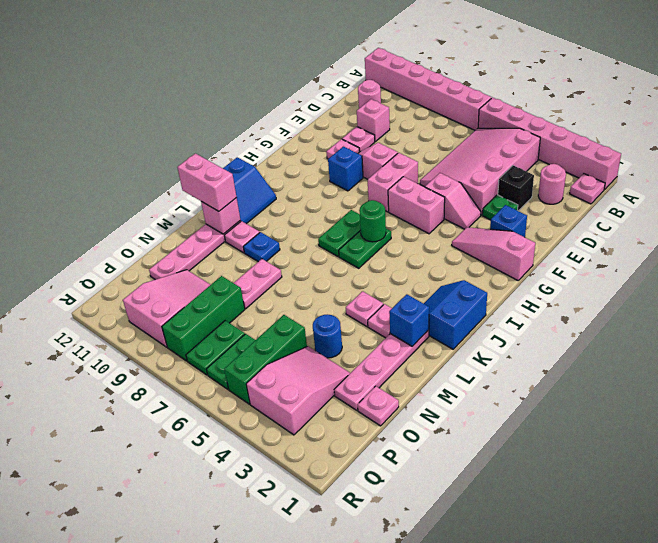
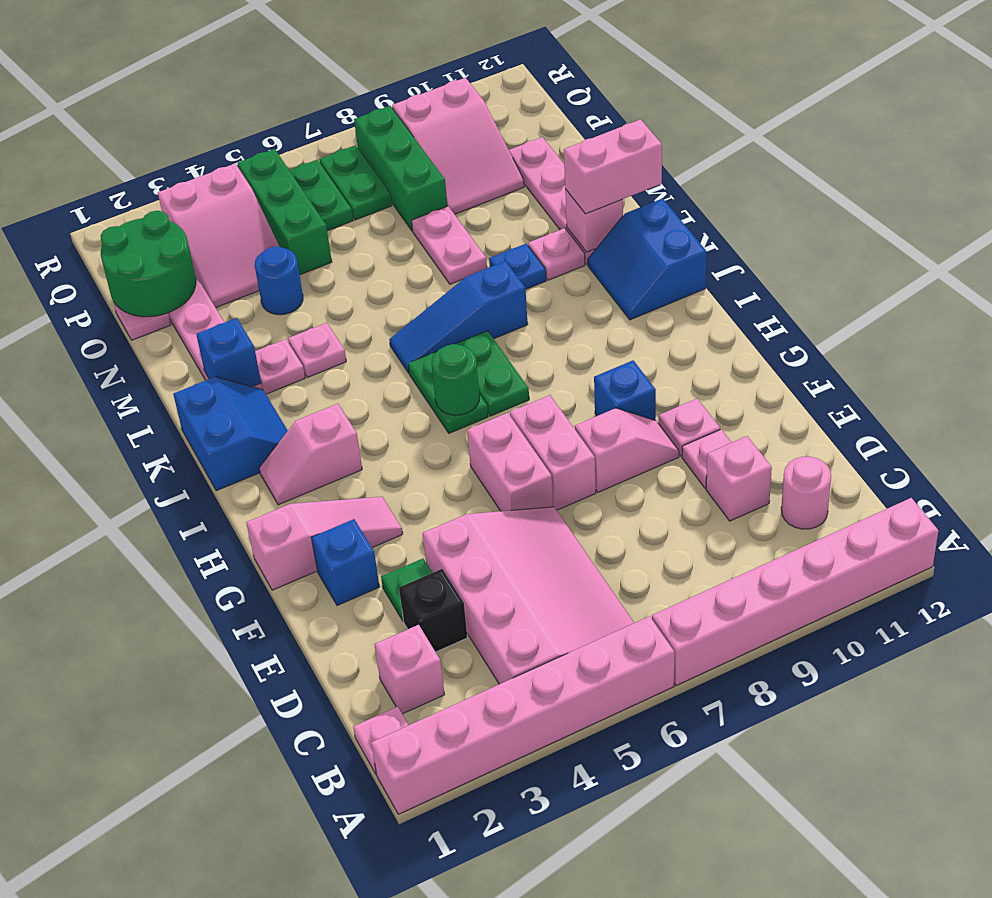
pink round brick C2 level 1 -> pink brick C2 level 1
pink slope F4:F5 level 1 top 5 -> pink slope I2:I3 level 1 top 3
pink brick G5:G6 level 1 -> pink brick F6:G6 level 1
none -> blue slope K6:K8 level 1 top 8
none -> green round brick O1:P2 level 2

